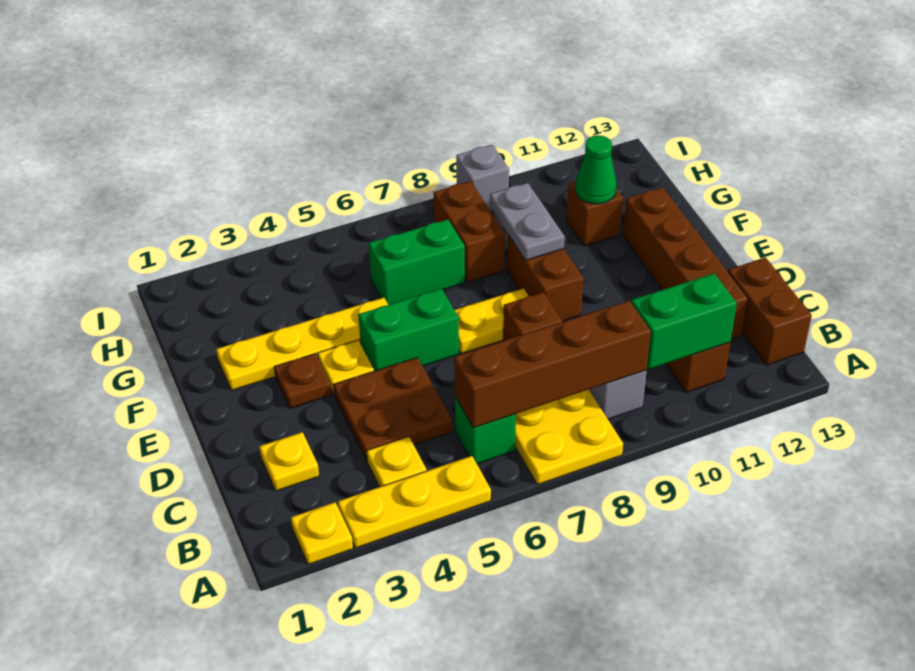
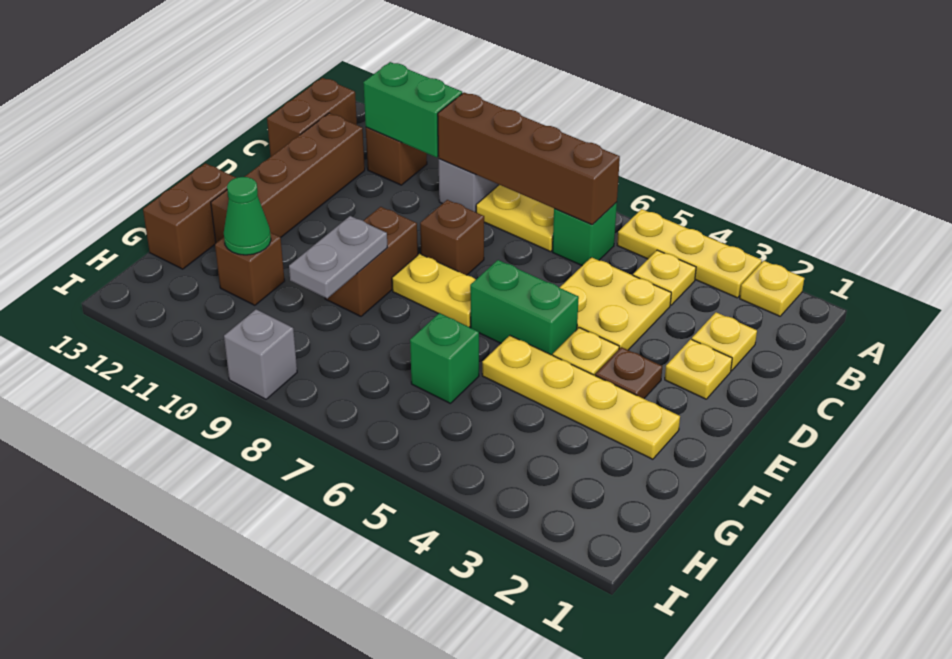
brown plate C4:D5 level 1 -> yellow plate C4:D5 level 1
none -> yellow plate D2 level 1
green brick G6:G7 level 1 -> green brick G6 level 1
brown brick G8:H8 level 1 -> brown brick F13:G13 level 1

